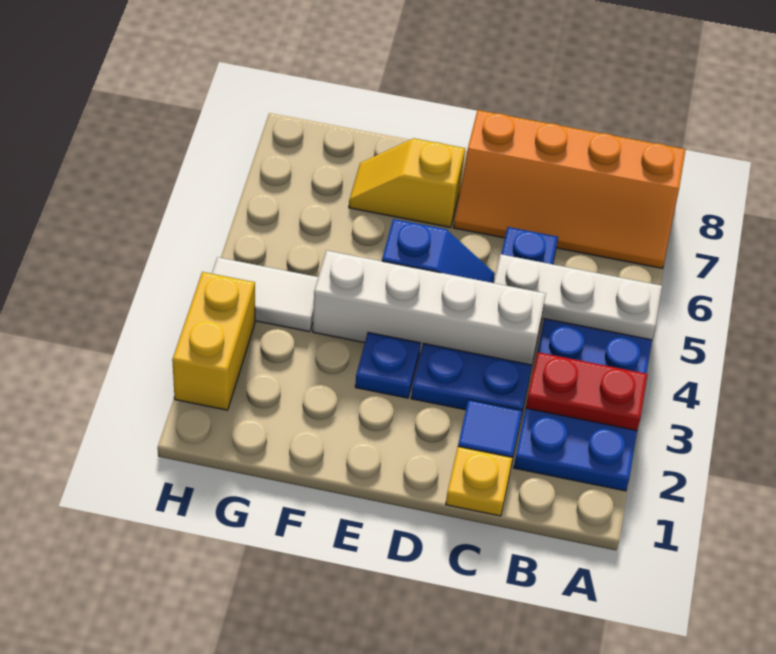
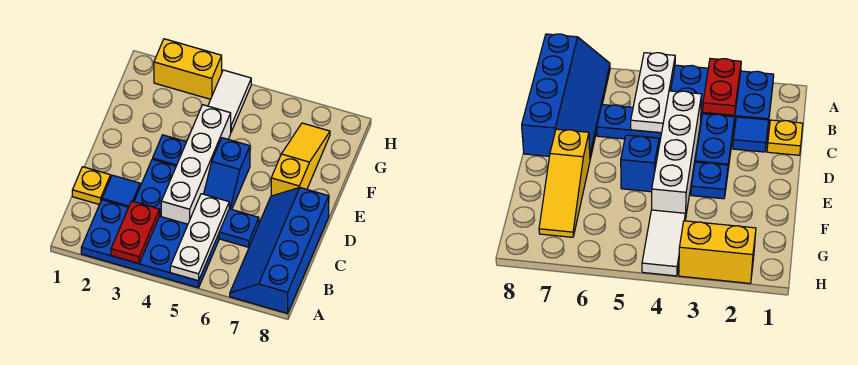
orange slope A7:D8 level 1 top 8 -> blue slope A7:D8 level 1 top 8
yellow slope E7:F7 level 1 top E -> yellow slope E7:G7 level 1 top E

